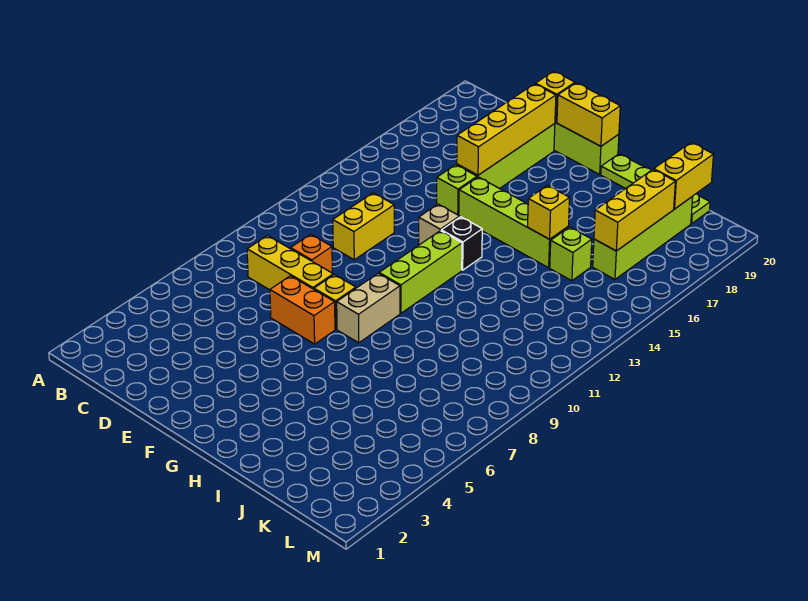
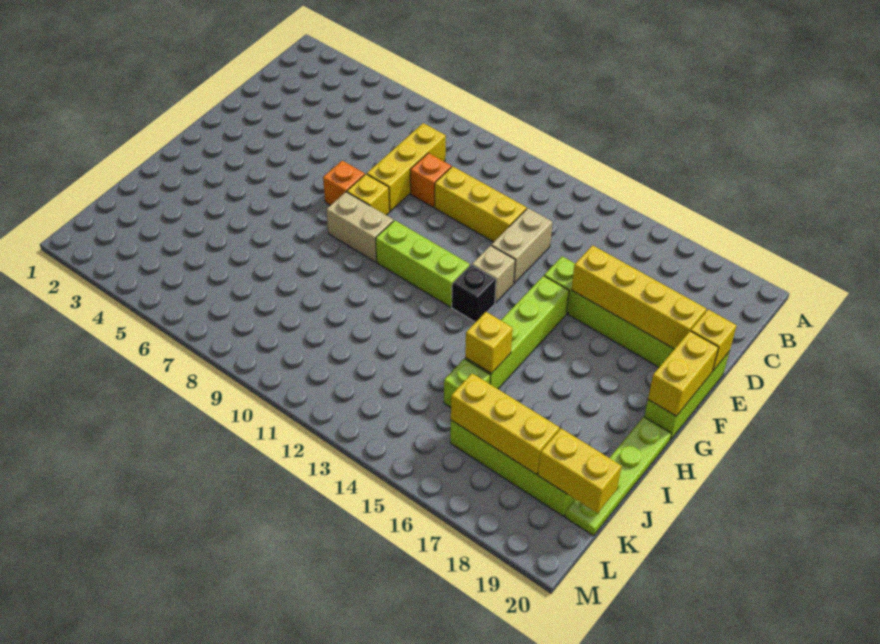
yellow brick D11:D12 level 1 -> yellow brick D10:D12 level 1
none -> tan brick D13:E13 level 1
orange brick E7:F7 level 1 -> orange brick F7 level 1

